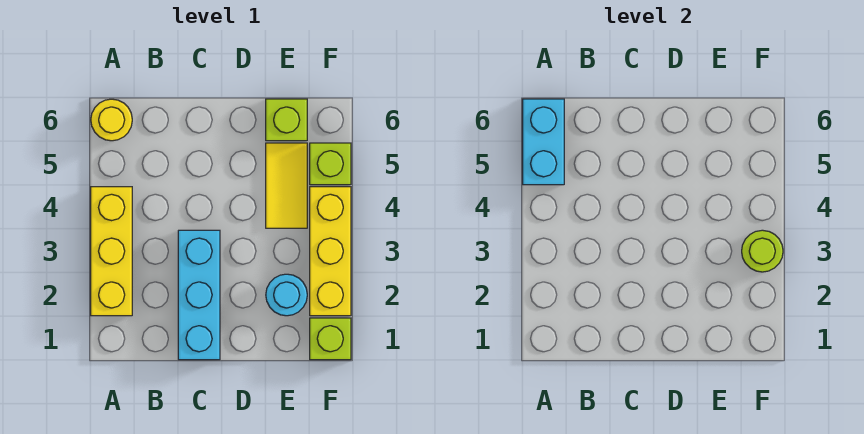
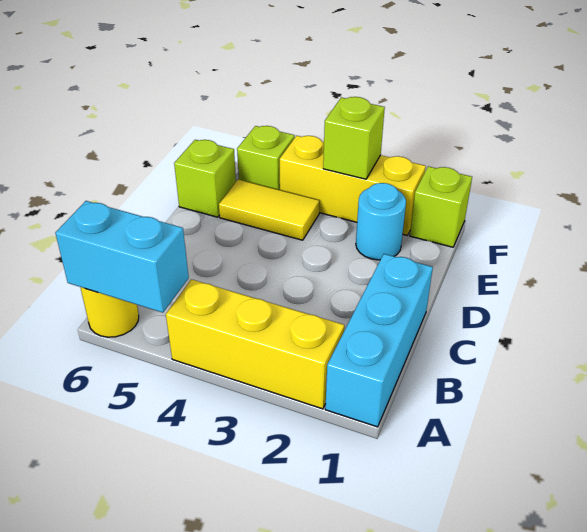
cyan brick C1:C3 level 1 -> cyan brick A1:C1 level 1
lime round brick F3 level 2 -> lime brick F3 level 2

